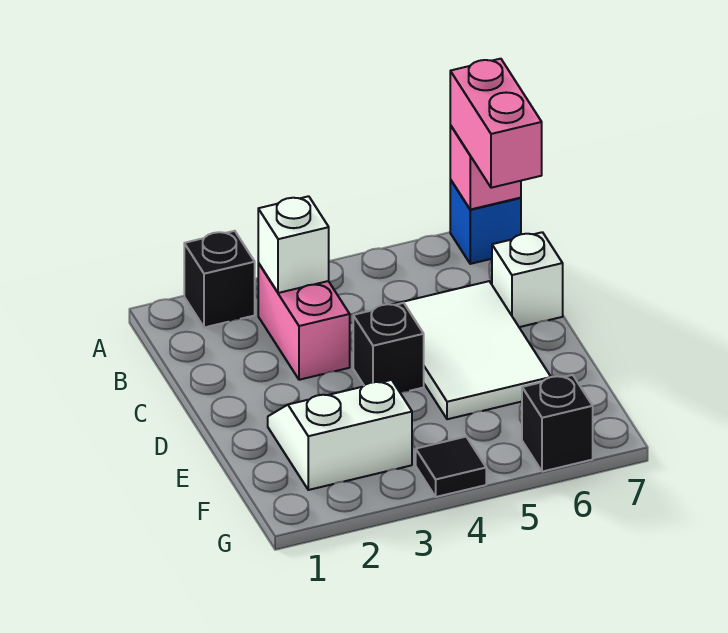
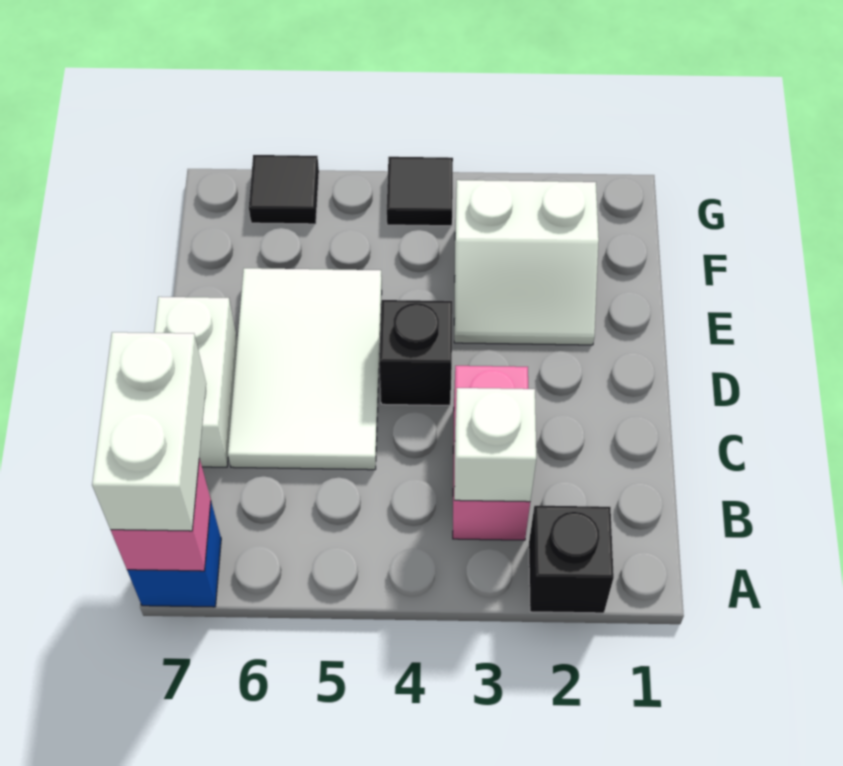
pink brick A7:B7 level 3 -> white brick A7:B7 level 3
white brick C7 level 1 -> white brick C7:D7 level 1
black brick G6 level 1 -> black tile G6 level 1

